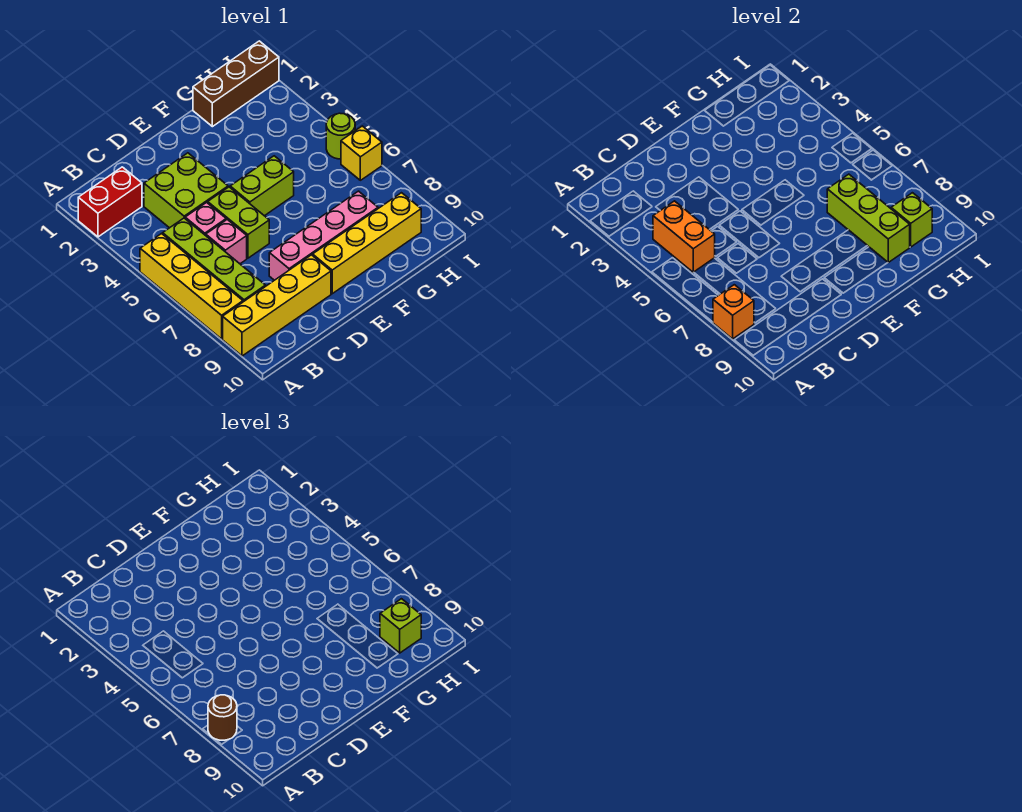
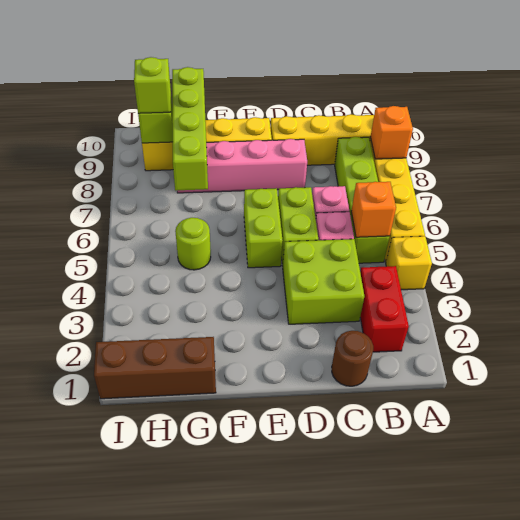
red brick A2:B2 level 1 -> red brick B2:B3 level 1
brown round brick A8 level 3 -> brown round brick C1 level 1
orange brick B4:B5 level 2 -> orange brick B5 level 2
lime brick E5:F5 level 1 -> lime brick E5:E6 level 1
lime brick G7:G9 level 2 -> lime brick G7:G10 level 2
lime round brick I5 level 1 -> lime round brick G5 level 1
yellow brick I6 level 1 -> yellow brick A4 level 1

